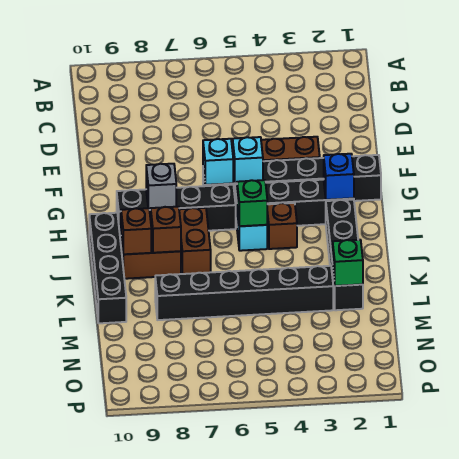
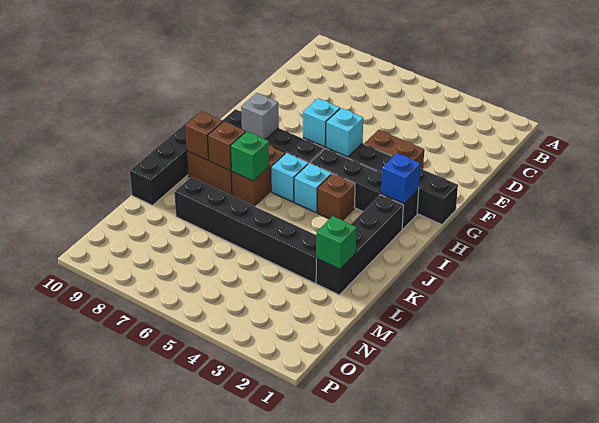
green brick I5 level 2 -> green brick J7 level 2
none -> cyan brick I6 level 1

